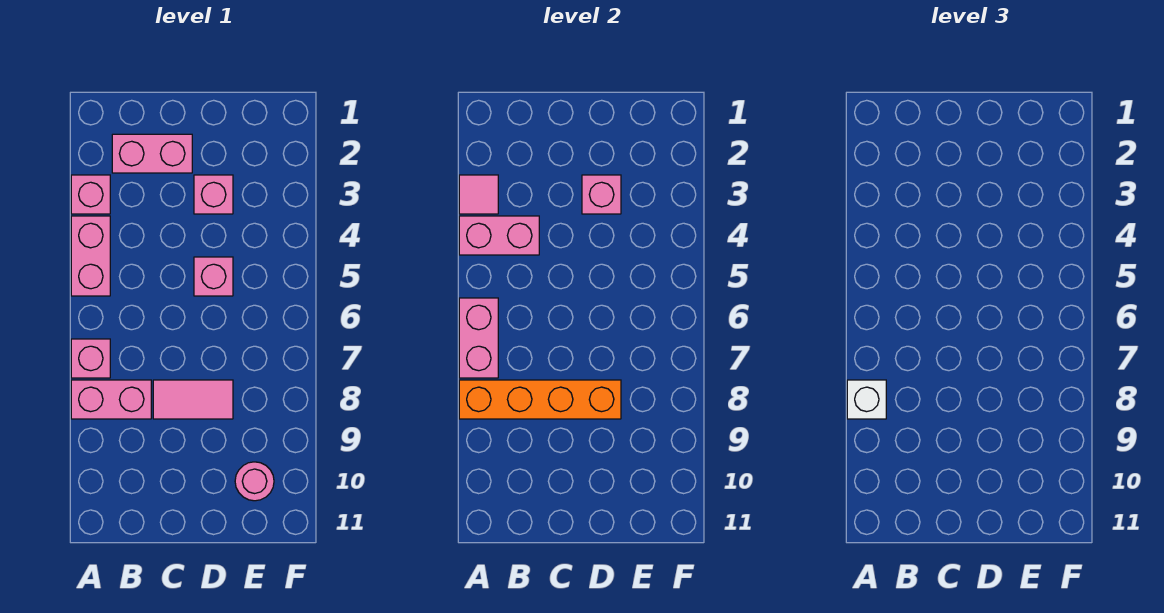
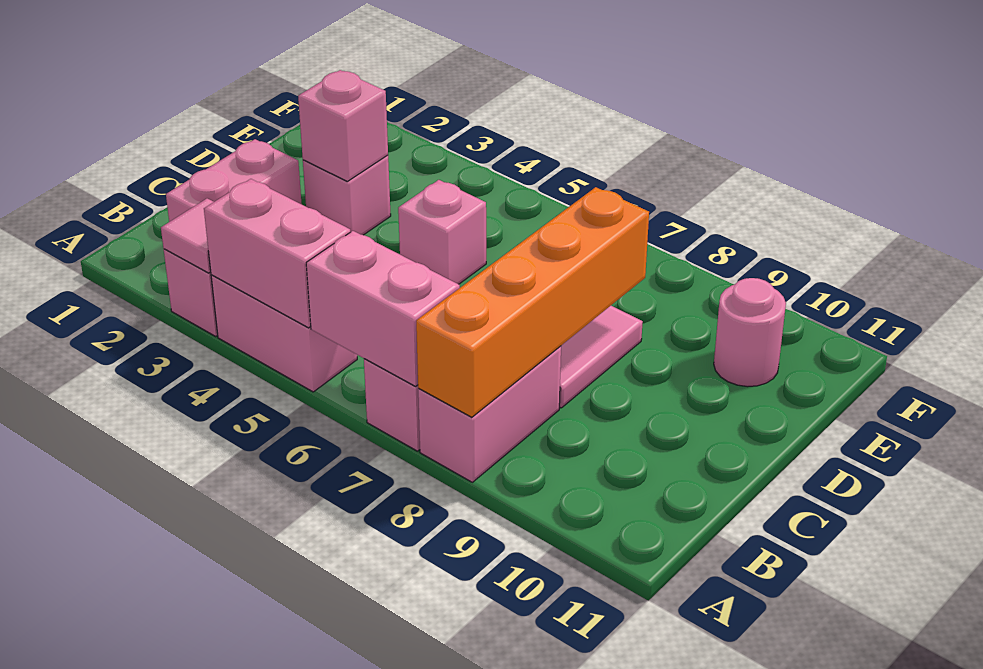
pink brick A4:B4 level 2 -> pink brick A4:A5 level 2
white brick A8 level 3 -> none

